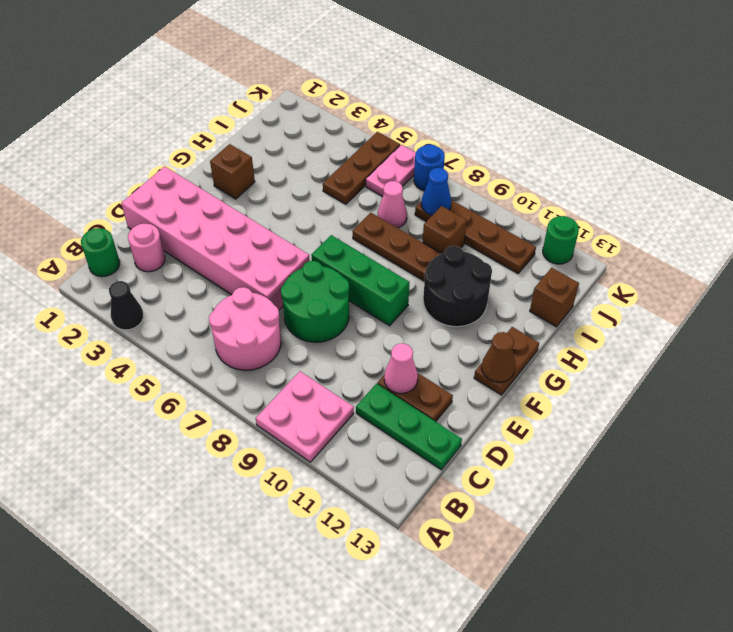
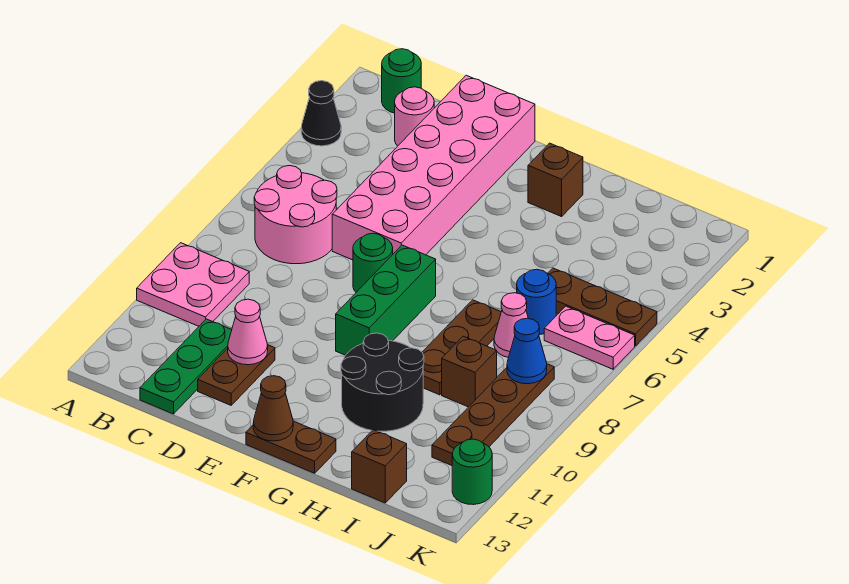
green round brick D7:E8 level 1 -> green round brick E7 level 1
blue round brick K7 level 1 -> blue round brick I6 level 1

